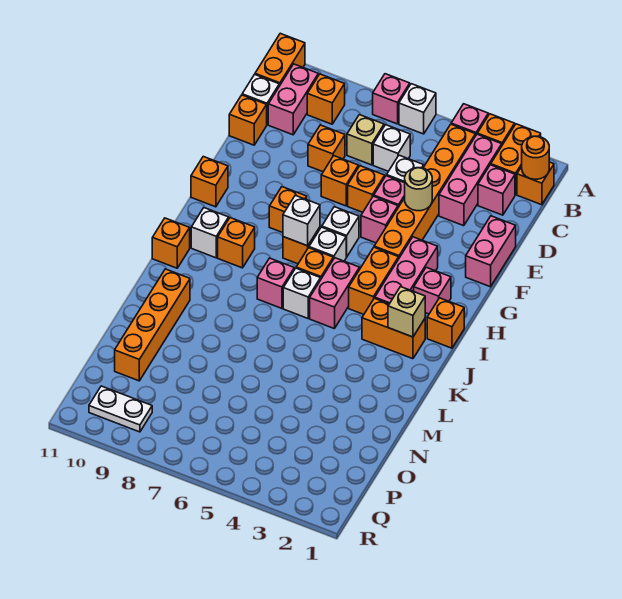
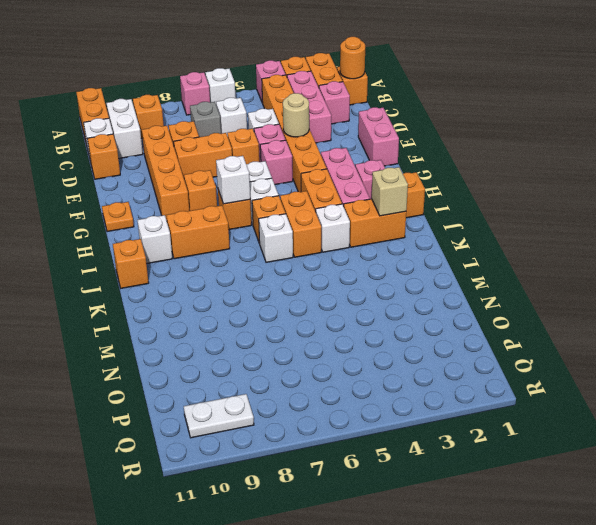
pink brick B10:C10 level 1 -> white brick B10:C10 level 1
tan brick C7 level 1 -> grey brick C7 level 1
orange brick E7 level 1 -> orange brick E7:E8 level 1
orange brick G11 level 1 -> orange plate G11 level 1
pink brick I5:J5 level 1 -> orange brick I5:J5 level 1
orange brick I9 level 1 -> orange brick I8:I9 level 1
none -> white brick J4 level 1
pink brick J7 level 1 -> none
orange brick L10:O10 level 1 -> orange brick D9:G9 level 1

